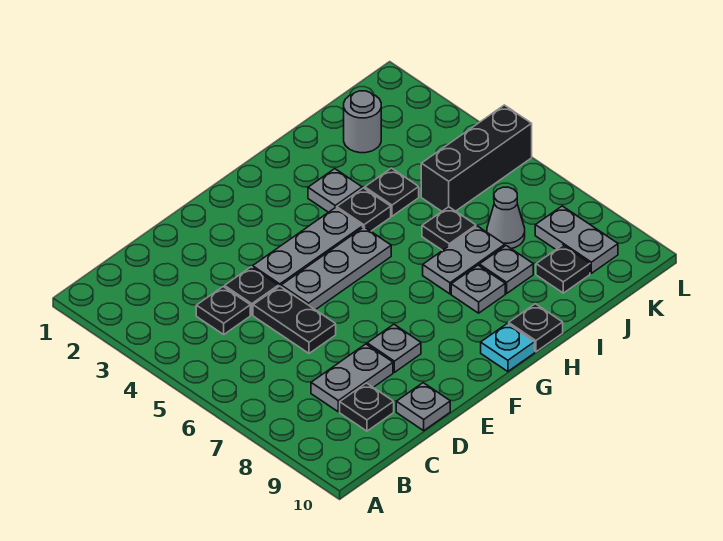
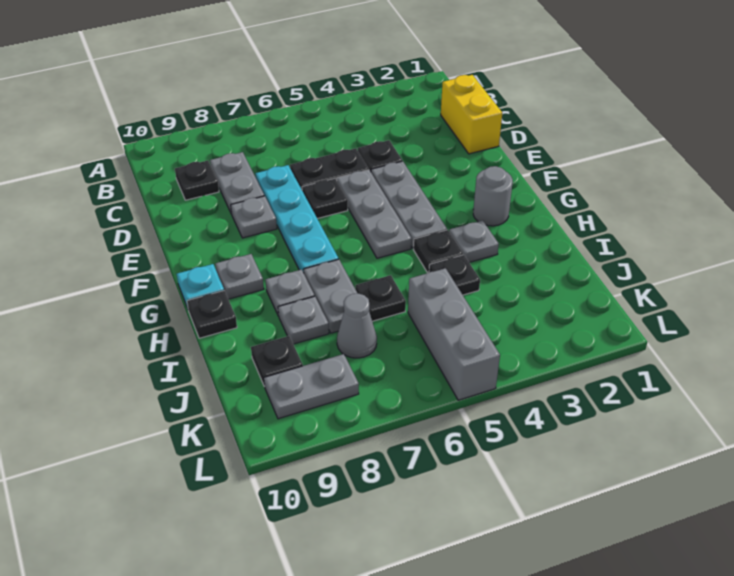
none -> yellow brick C1:D1 level 1
black plate C4 level 1 -> black plate E6 level 1
none -> cyan plate D7:G7 level 1
grey plate D10 level 1 -> grey plate G9 level 1
grey round brick J2 level 1 -> grey round brick G2 level 1
black brick J5:L5 level 1 -> grey brick J5:L5 level 1

